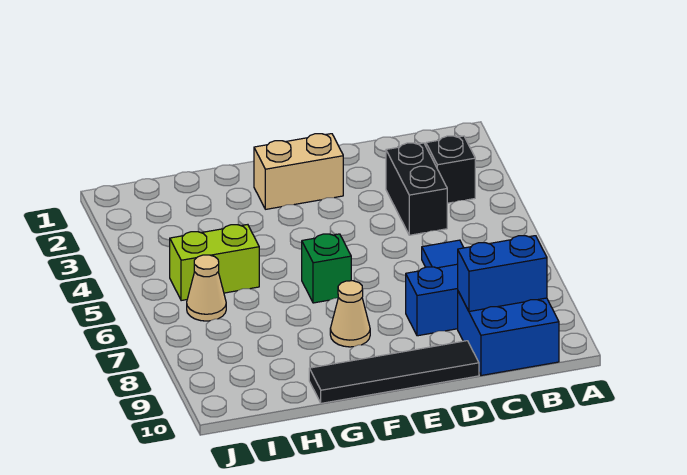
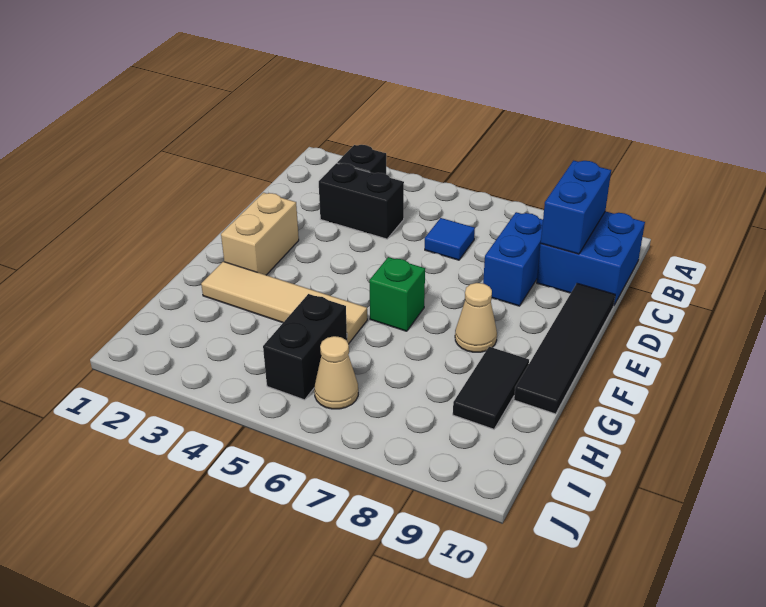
none -> tan tile G2:G5 level 1
none -> black tile G9:H9 level 1
lime brick H5:I5 level 1 -> black brick H5:I5 level 1

